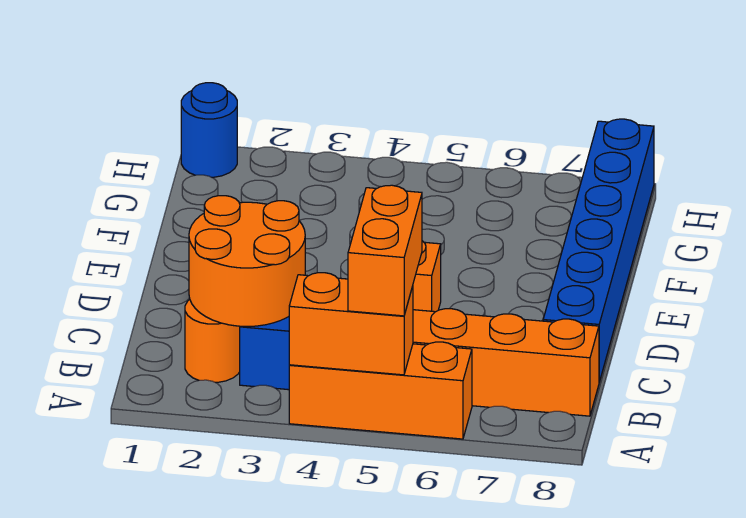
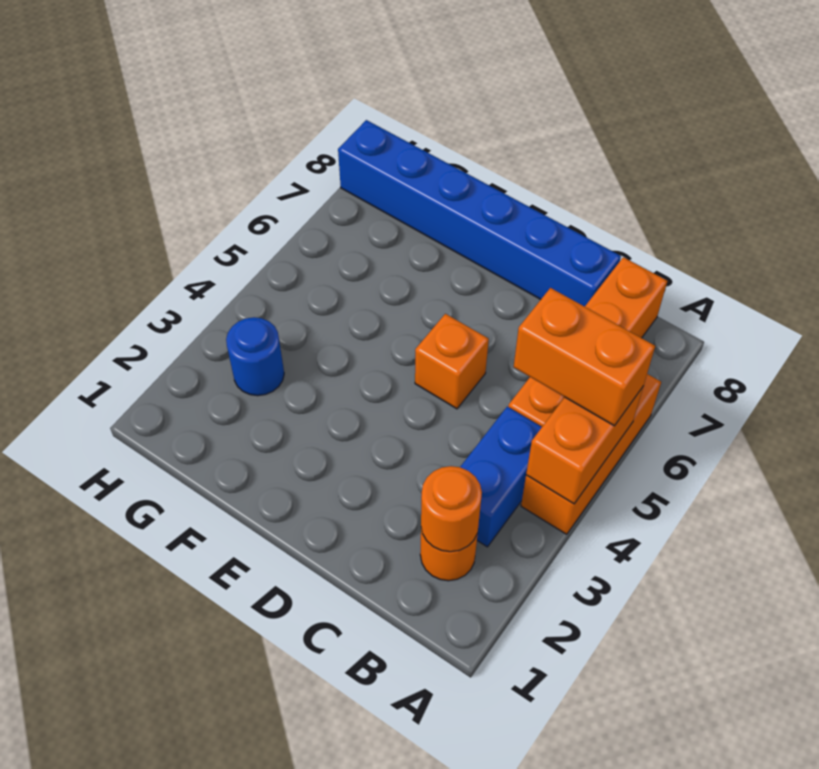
orange round brick B2:C3 level 2 -> orange round brick B2 level 2
blue round brick H1 level 1 -> blue round brick G3 level 1

